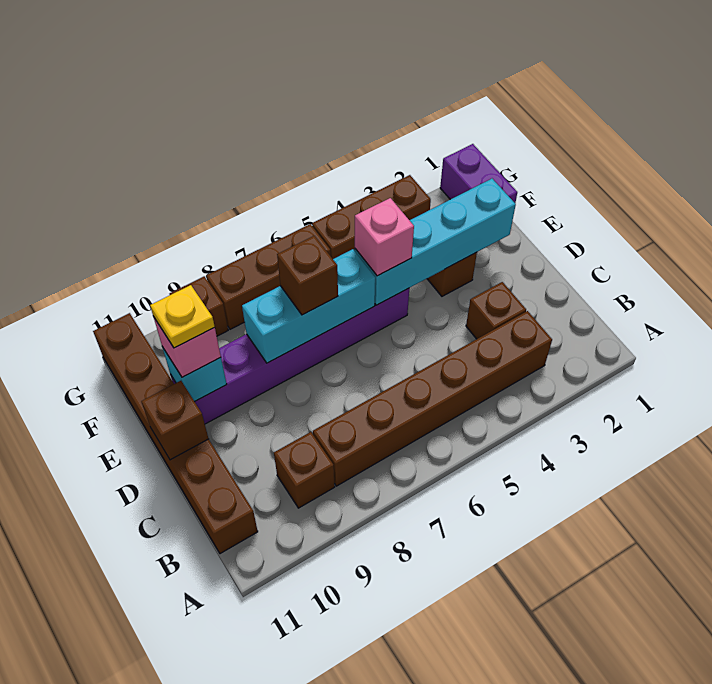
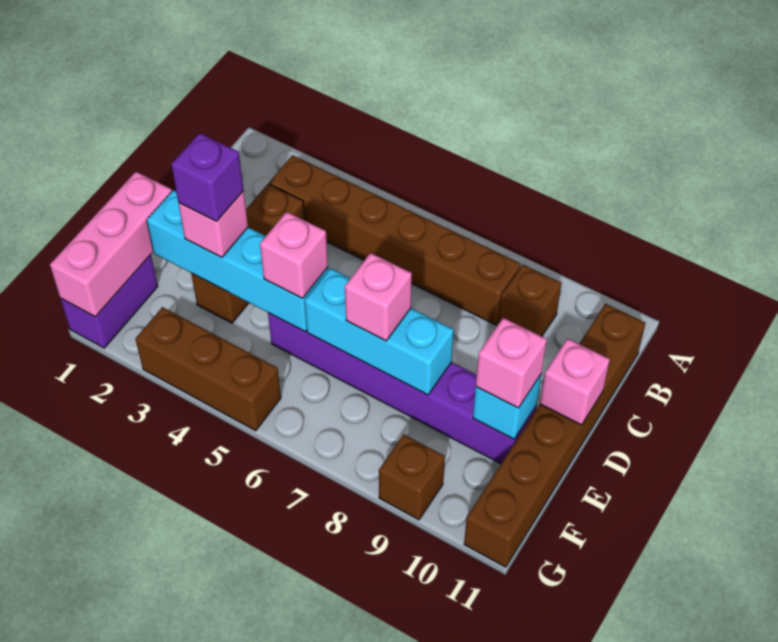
brown brick D11 level 2 -> pink brick D11 level 2
none -> pink brick E1:G1 level 2
none -> pink brick E3 level 3
none -> purple brick E3 level 4
brown brick E7 level 3 -> pink brick E7 level 3
yellow plate E10 level 4 -> none
brown brick G6:G8 level 1 -> none

